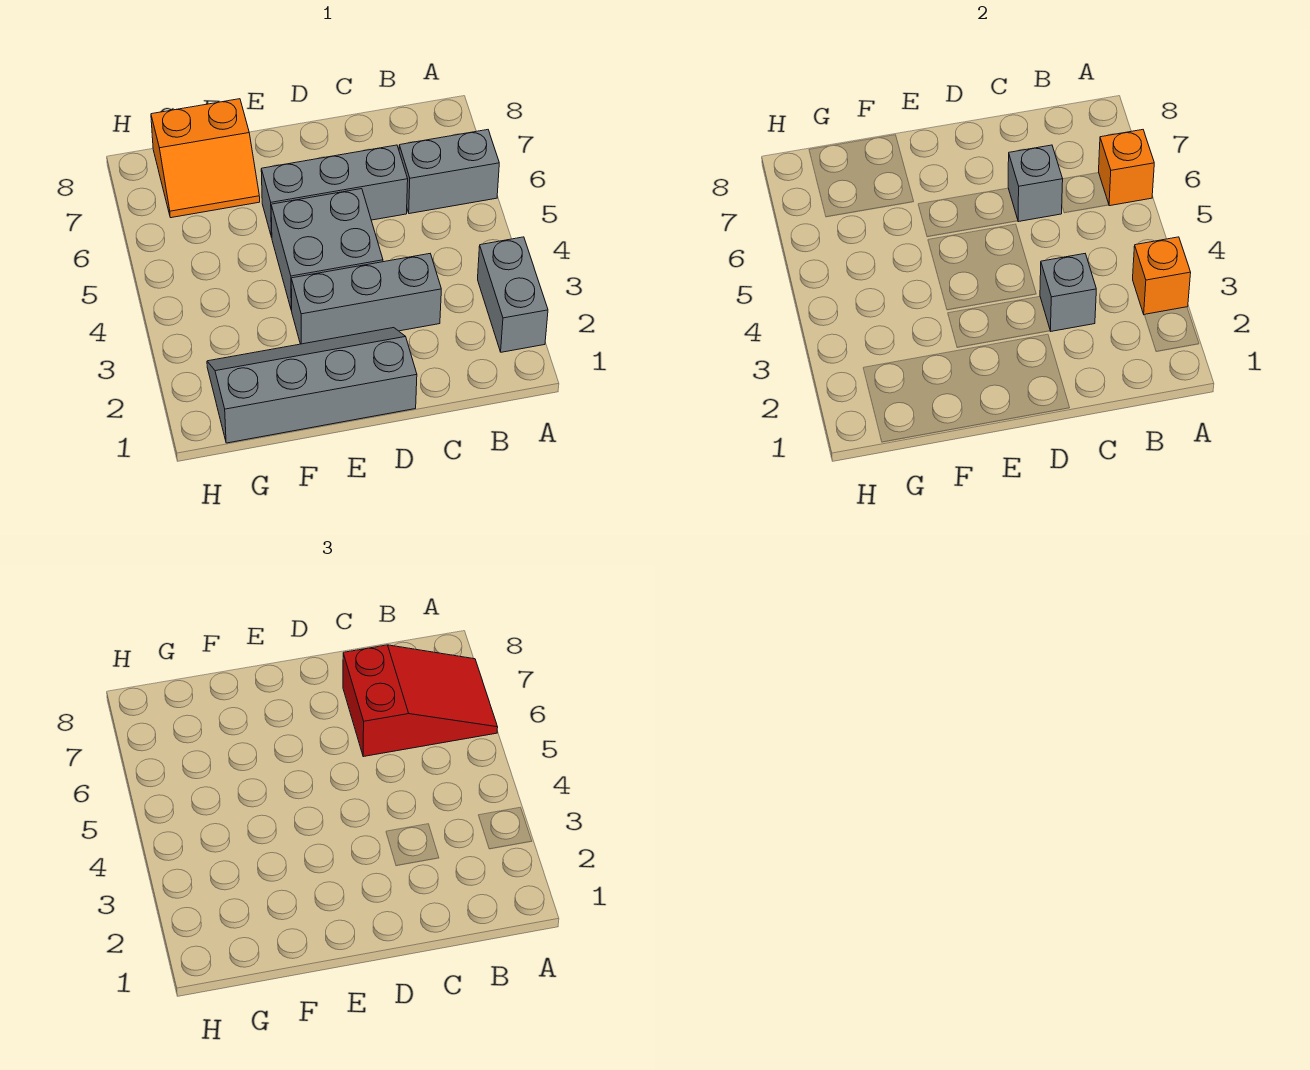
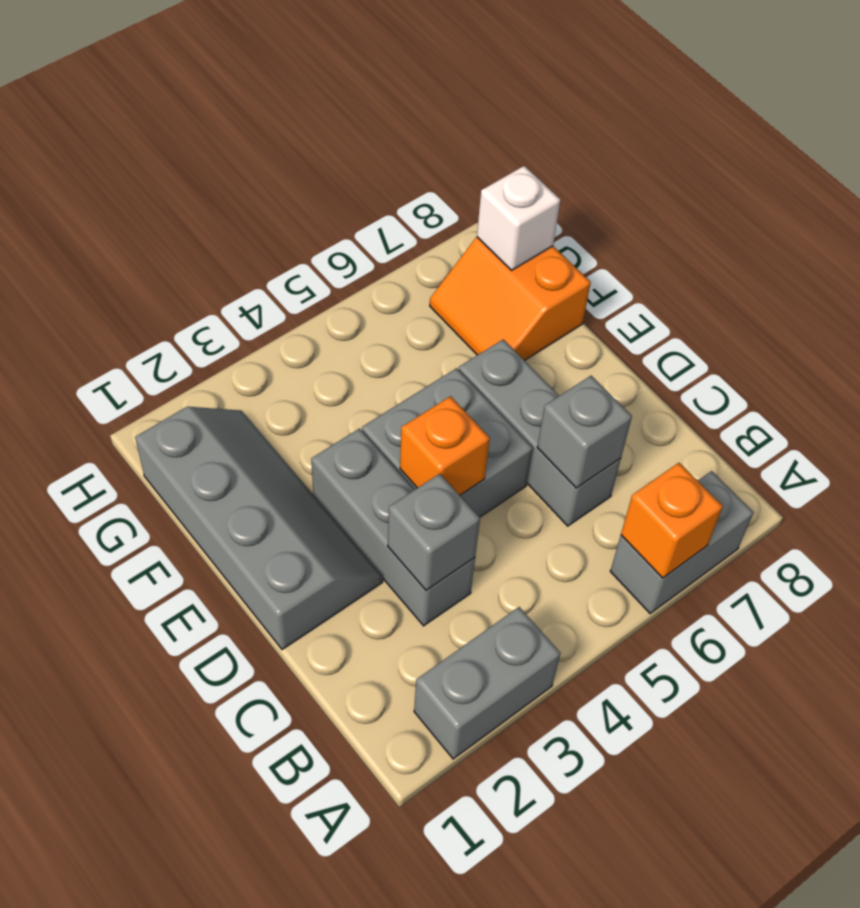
orange brick A3 level 2 -> orange brick D4 level 2
grey brick A6:B6 level 1 -> grey brick A6:A7 level 1
red slope A6:C7 level 3 top C -> none
none -> white brick G8 level 2

